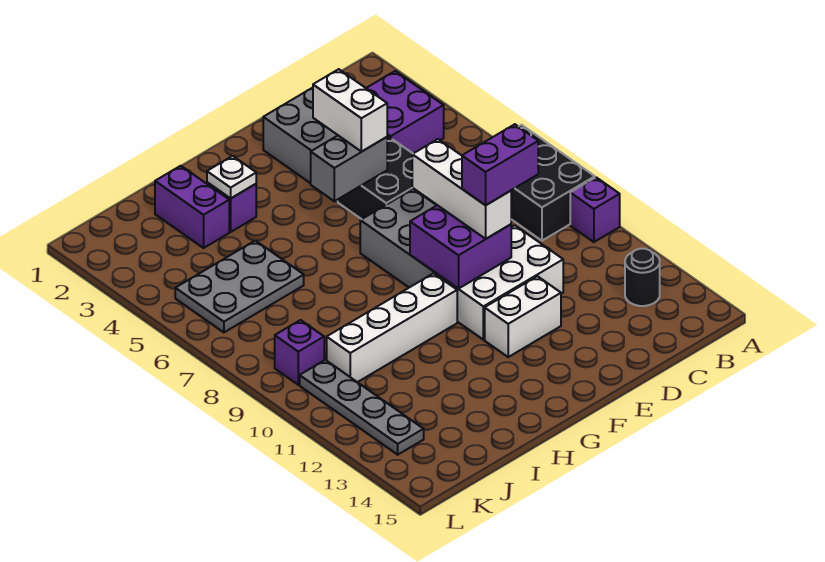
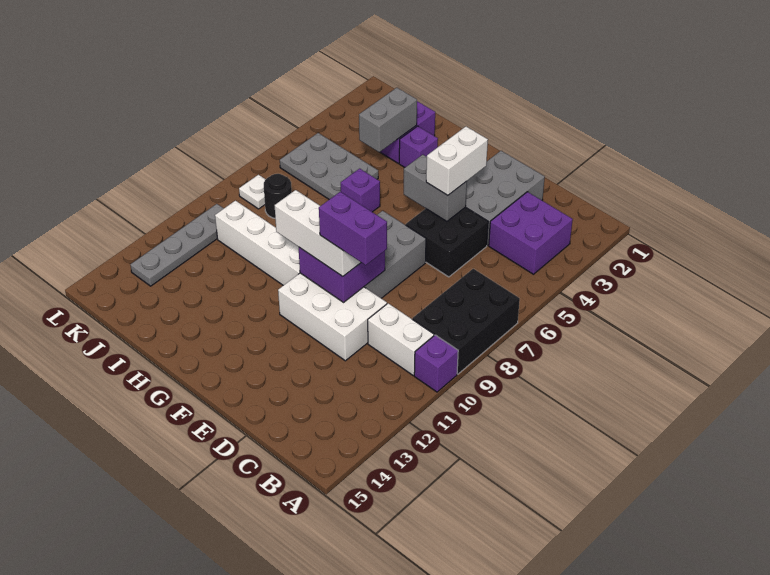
black round brick B13 level 1 -> black round brick J8 level 1
white brick E8:E10 level 3 -> white brick E10:G10 level 3
white brick E12:F12 level 1 -> white brick B10:C10 level 1
white plate H3 level 2 -> white plate K8 level 1
none -> grey brick I3:I4 level 2
purple brick K9 level 1 -> purple brick H6 level 1

